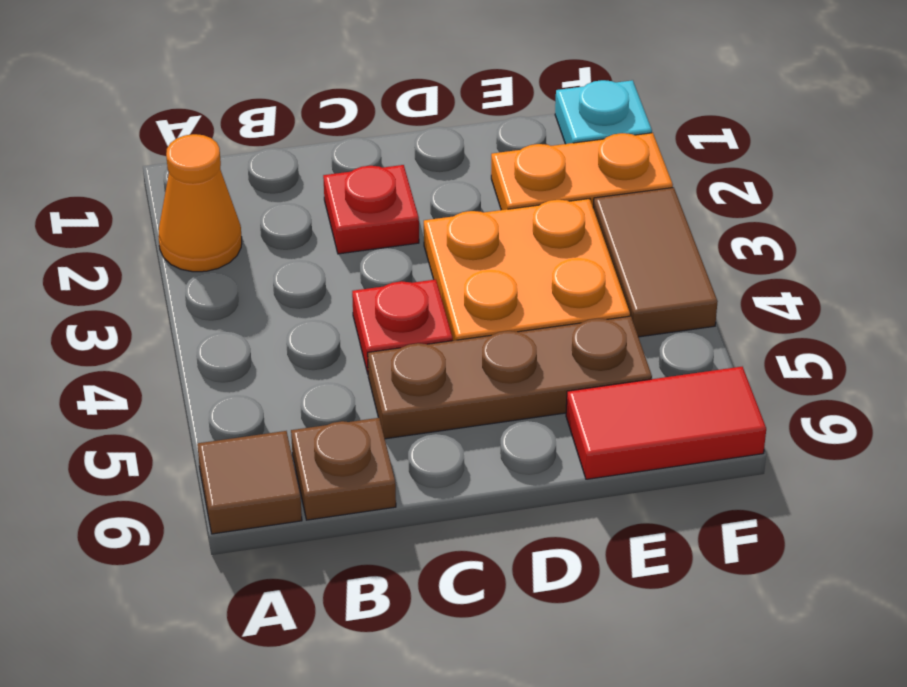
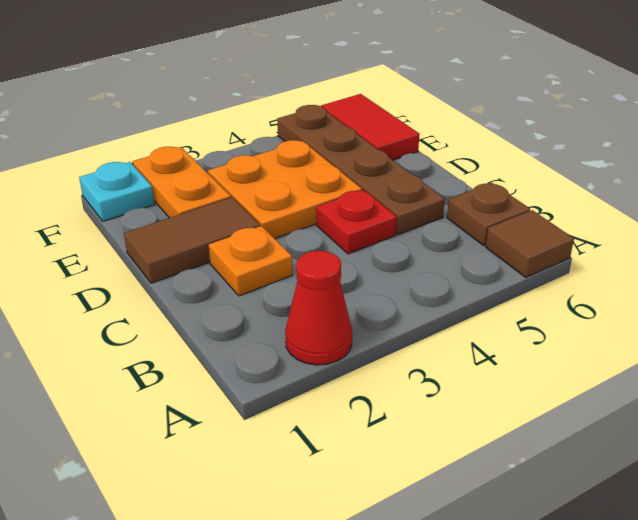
orange cone A2 level 1 -> red cone A2 level 1
red plate C2 level 1 -> orange plate C2 level 1
brown plate C5:E5 level 1 -> brown plate C5:F5 level 1
brown tile F3:F4 level 1 -> brown tile D1:D2 level 1

